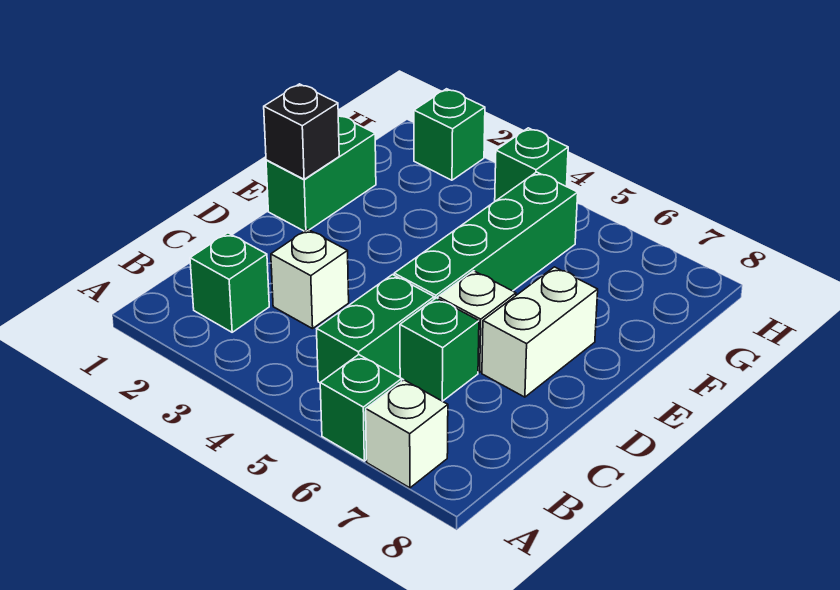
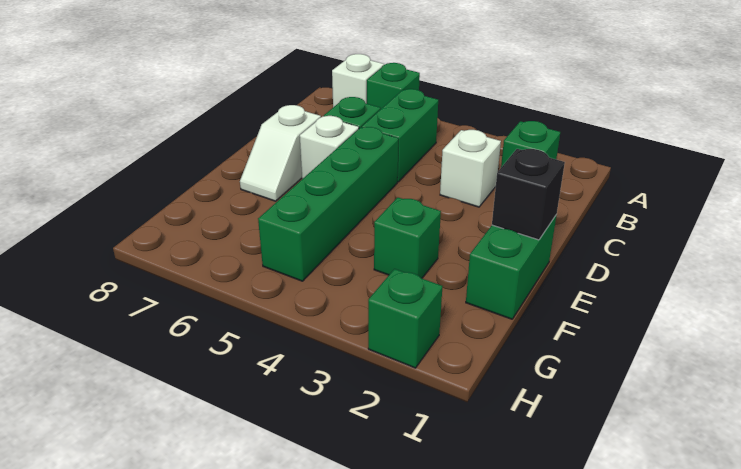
white brick D7:E7 level 1 -> white slope D7:E7 level 1 top D
green brick H4 level 1 -> green brick F3 level 1

